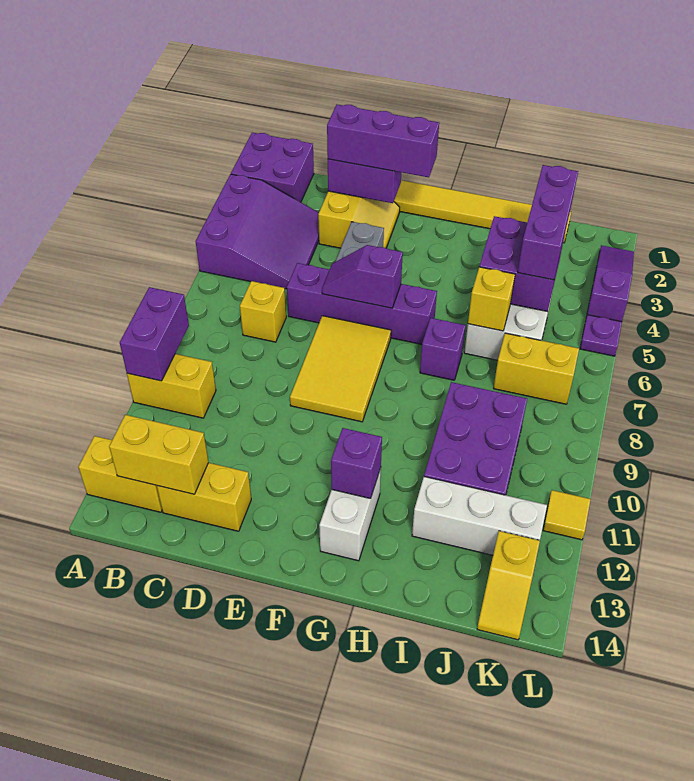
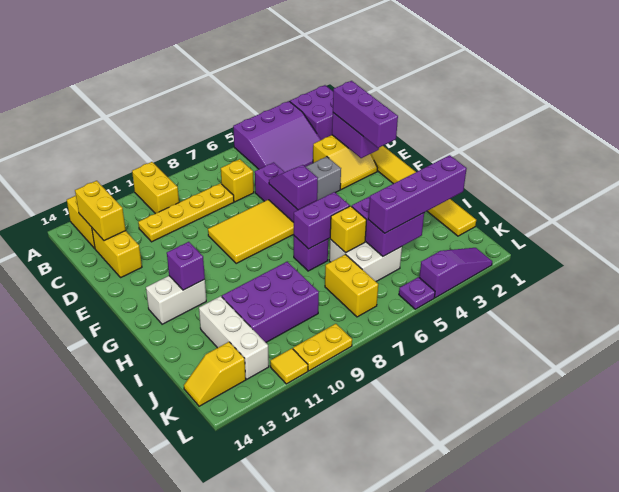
purple brick A9:A10 level 2 -> purple brick H6:H7 level 2
none -> yellow plate C8:C11 level 1
purple brick J3:J5 level 3 -> purple brick J2:J5 level 3
none -> yellow plate L9:L10 level 1

